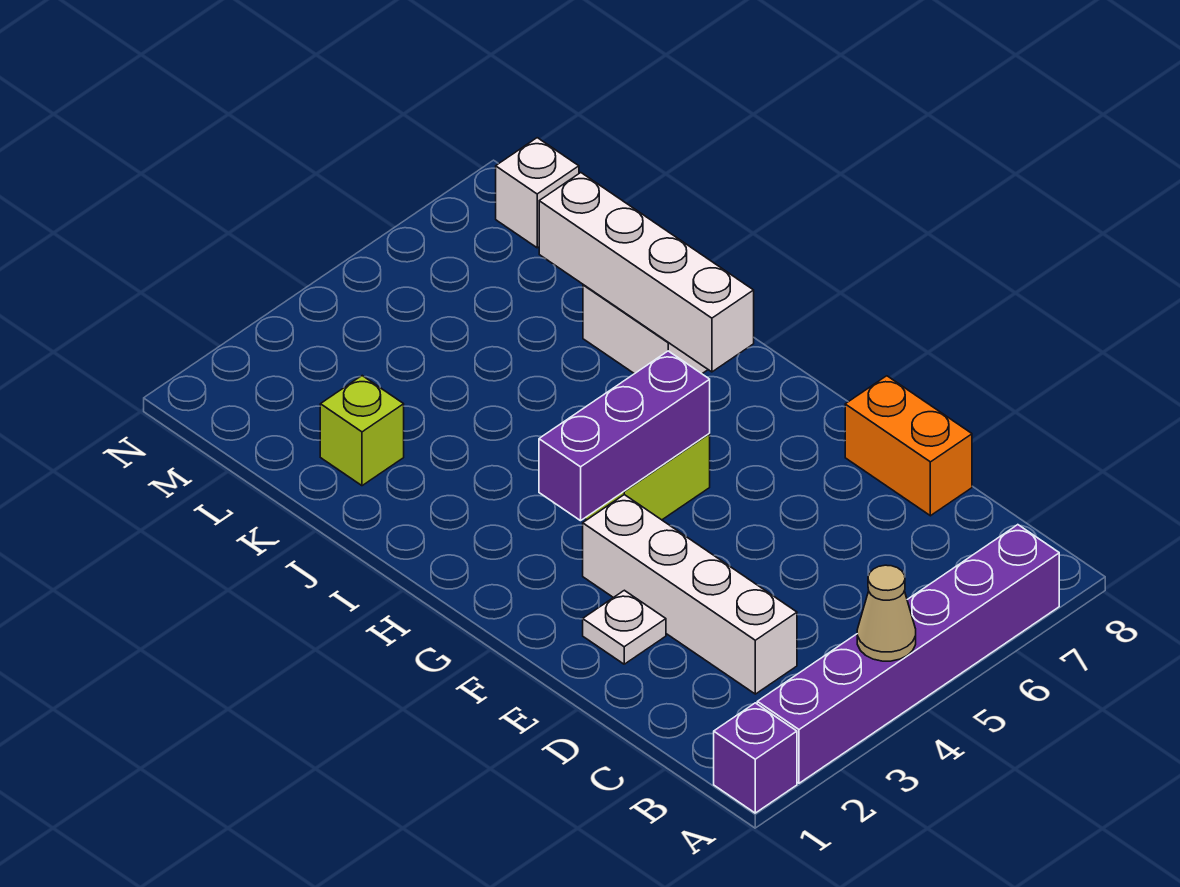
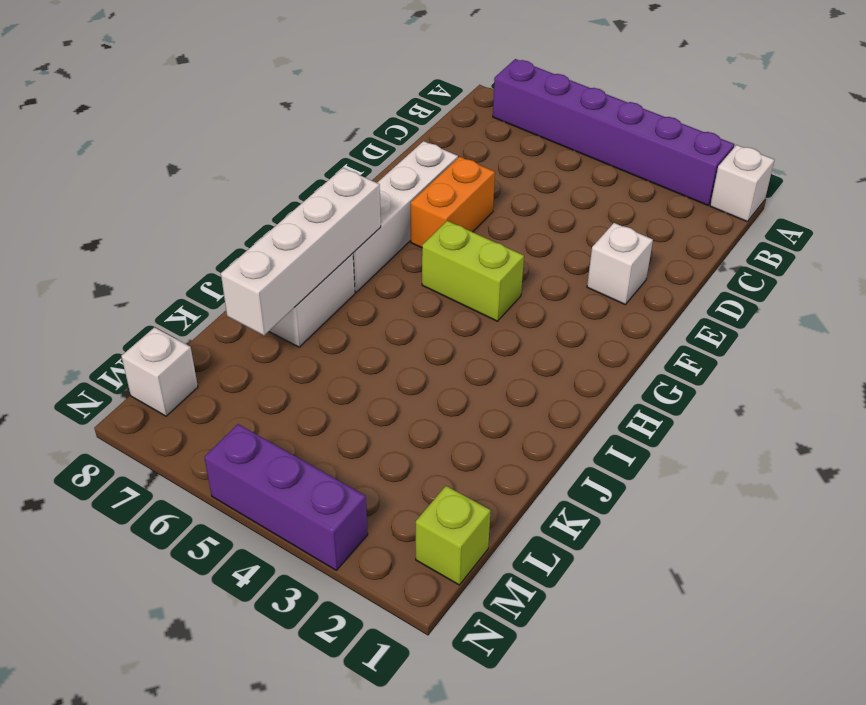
purple brick A1 level 1 -> white brick A1 level 1
tan cone A4 level 2 -> none
white brick C3:F3 level 1 -> white brick E7:H7 level 1
orange brick D8:E8 level 1 -> orange brick E6:F6 level 1
white plate E2 level 1 -> white brick E2 level 1
purple brick G3:G5 level 2 -> purple brick N3:N5 level 1
lime brick K2 level 1 -> lime brick M1 level 1

